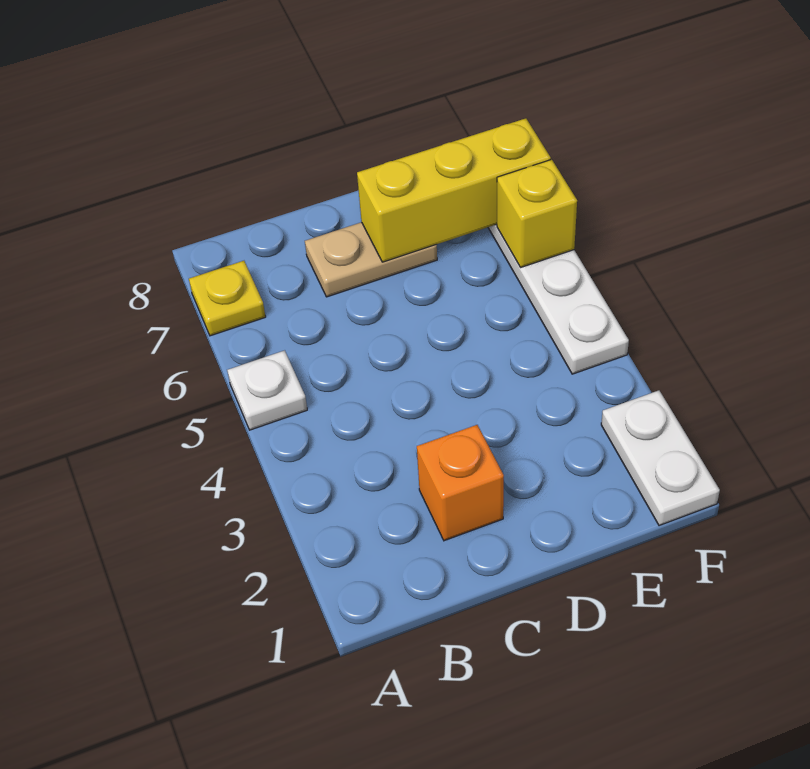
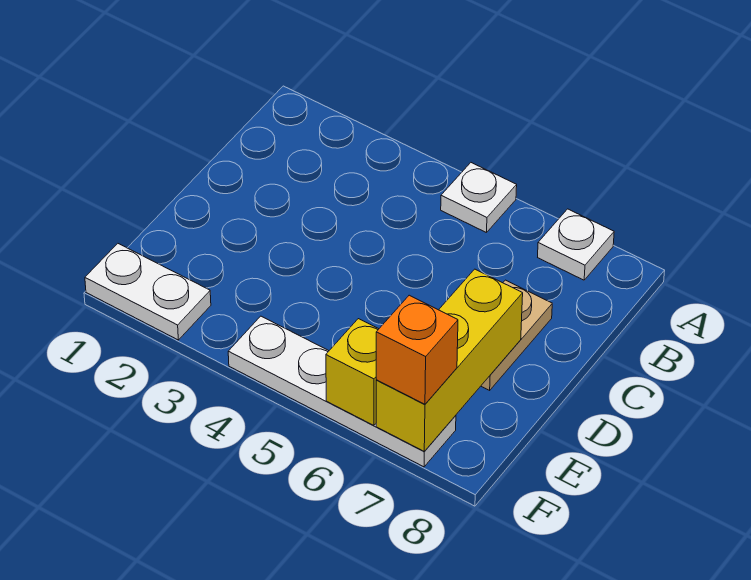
yellow plate A7 level 1 -> white plate A7 level 1
orange brick C2 level 1 -> orange brick F7 level 3

